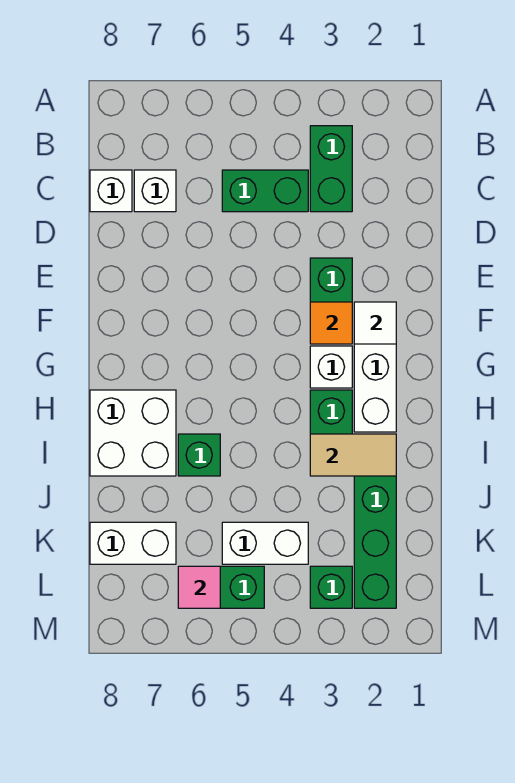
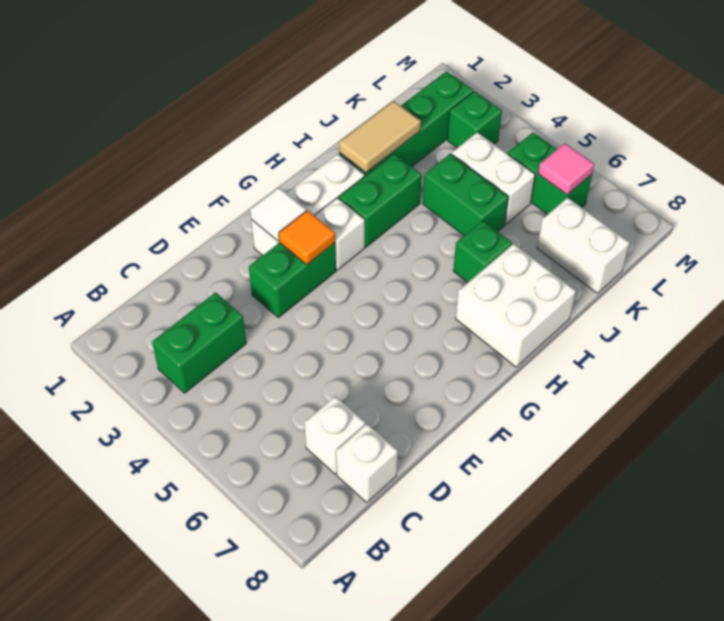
green brick C4:C5 level 1 -> green brick J4:J5 level 1
tan tile I2:I3 level 2 -> tan tile I2:J2 level 2

